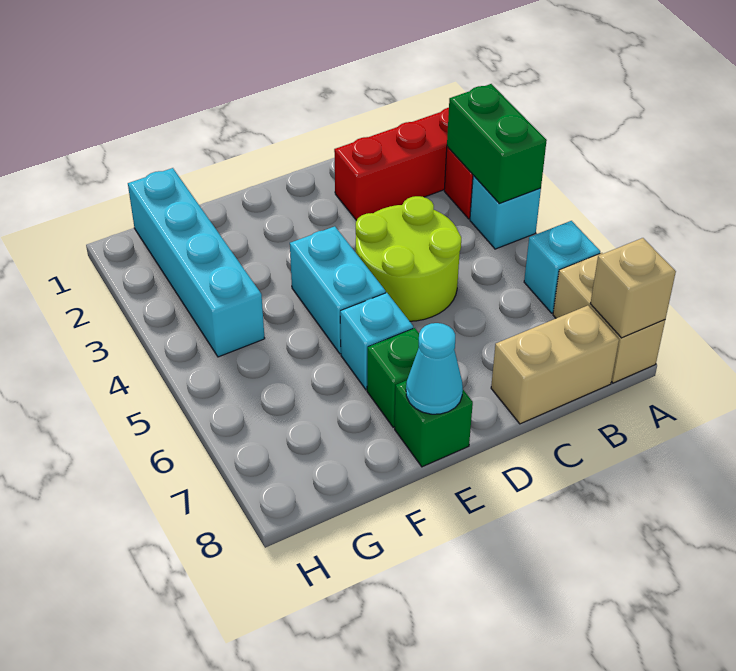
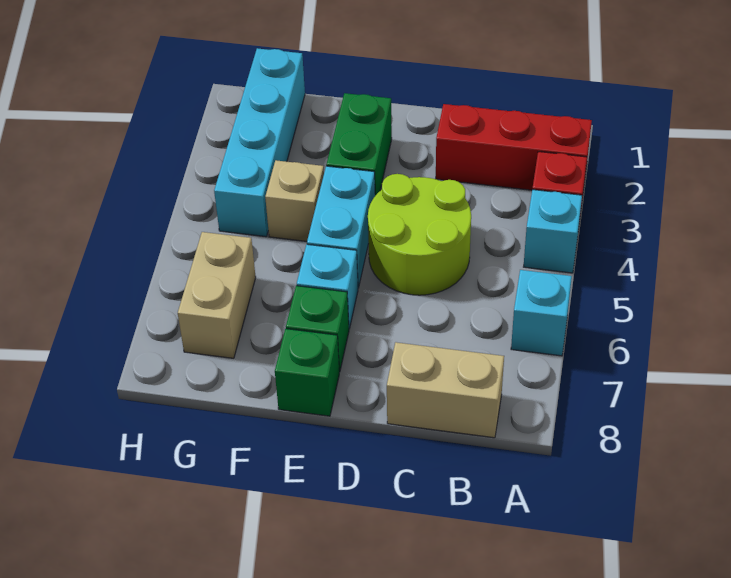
green brick A3:A4 level 2 -> green brick E2:E3 level 1
tan brick A7:A8 level 1 -> tan brick G6:G7 level 1
tan brick A8 level 2 -> tan brick F4 level 1
cyan cone E8 level 2 -> none

